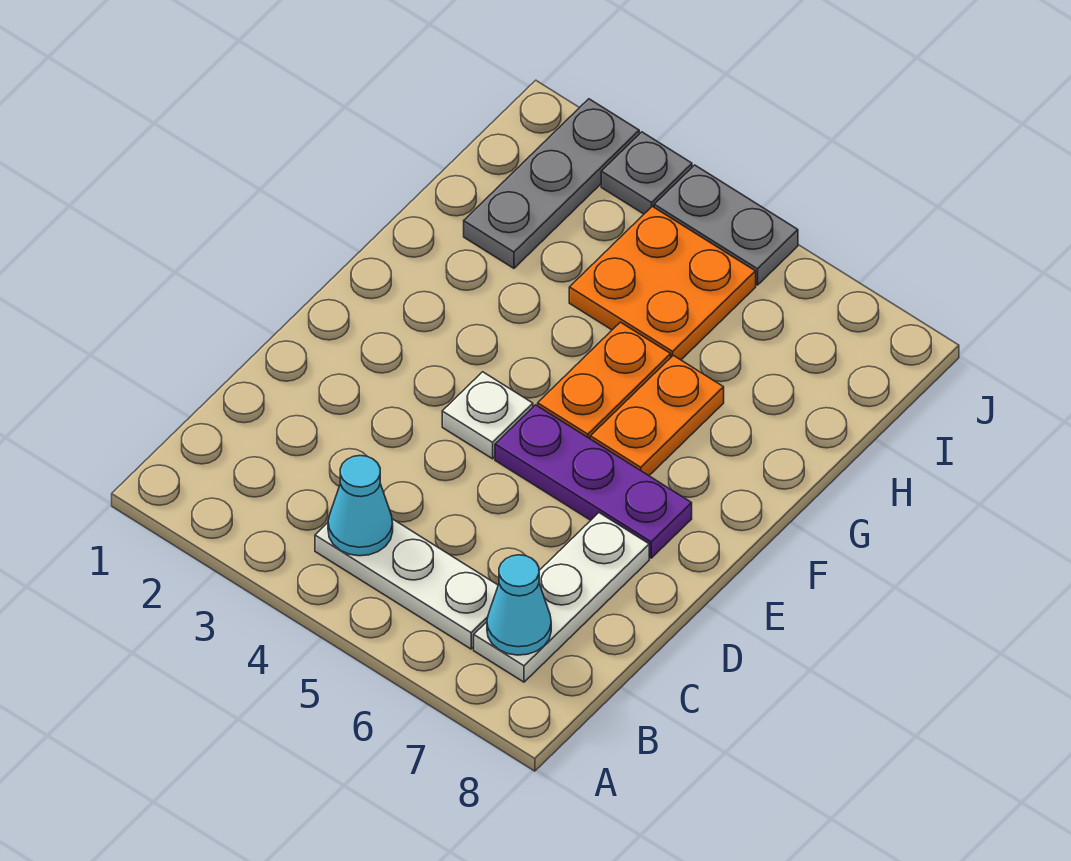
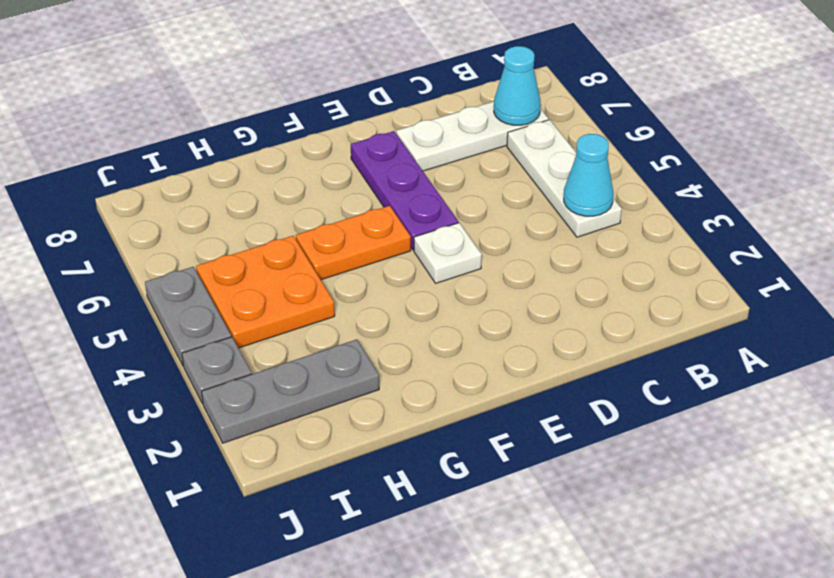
orange plate F6:G6 level 1 -> none

